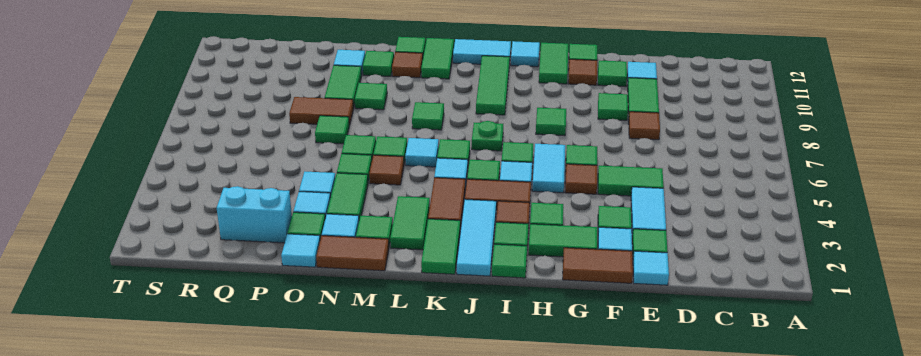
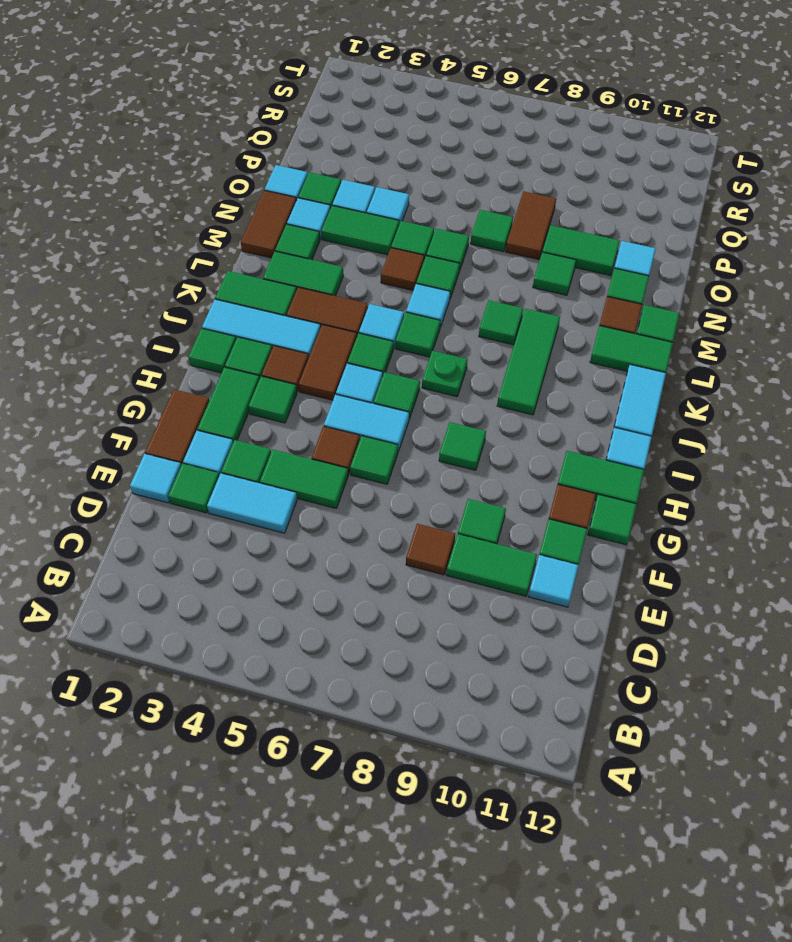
green tile E5:F5 level 1 -> green tile F4:F5 level 1
green tile J9:J11 level 1 -> green tile J9:L9 level 1
cyan brick P2:Q2 level 1 -> none

